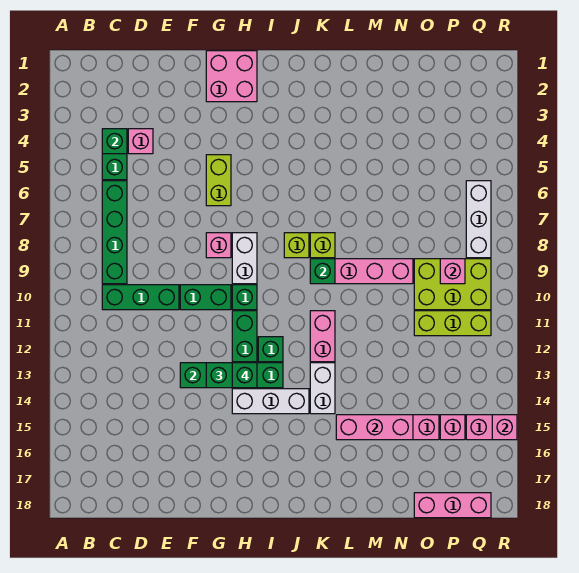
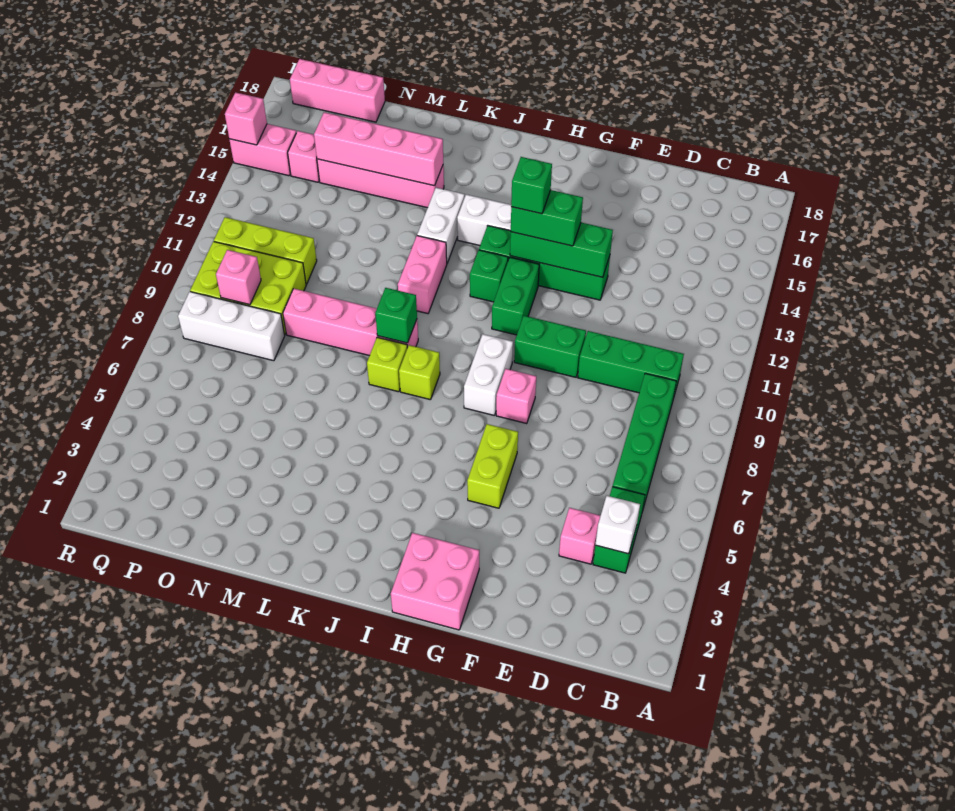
green brick C4 level 2 -> white brick C4 level 2
green brick H10 level 1 -> none
pink brick L15:N15 level 2 -> pink brick L15:O15 level 2
white brick Q6:Q8 level 1 -> white brick O8:Q8 level 1

